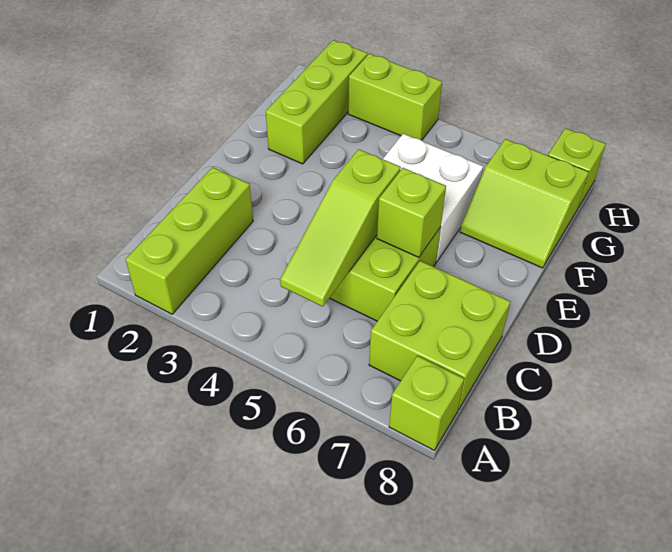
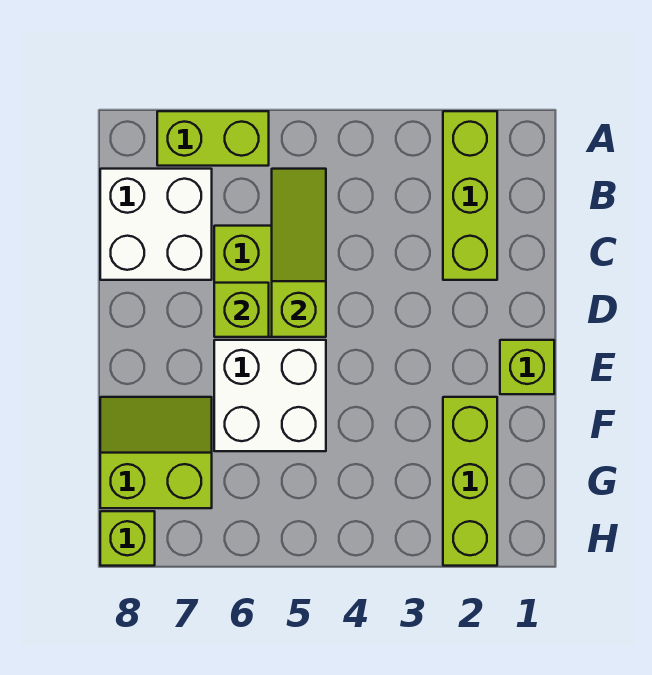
lime brick A8 level 1 -> lime brick E1 level 1
lime brick B7:C8 level 1 -> white brick B7:C8 level 1
lime brick H3:H4 level 1 -> lime brick A6:A7 level 1

